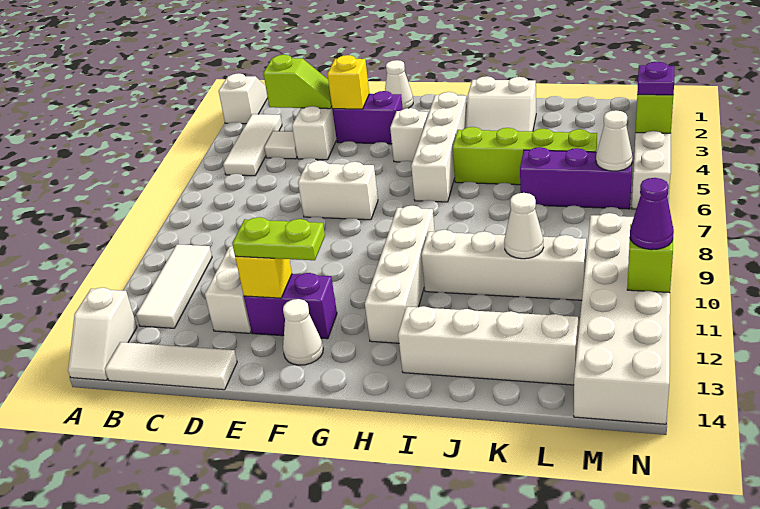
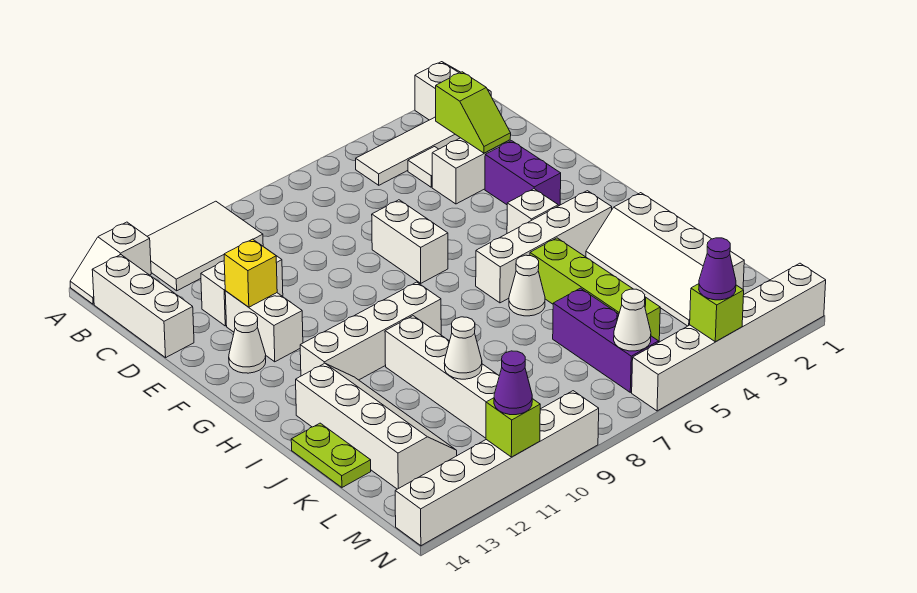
white tile B10:B12 level 1 -> white tile A10:B12 level 1
white tile B14:D14 level 1 -> white brick B14:D14 level 1
yellow brick E3 level 2 -> none
purple brick E12:F12 level 1 -> white brick E12:F12 level 1
lime plate E12:F12 level 3 -> lime plate J14:K14 level 1
white cone F1 level 1 -> white cone I6 level 1
white slope I2:J3 level 1 top 2 -> white slope I2:L3 level 1 top 2
white brick M9:N14 level 1 -> white brick N9:N14 level 1
purple plate N4 level 3 -> purple cone N4 level 3

